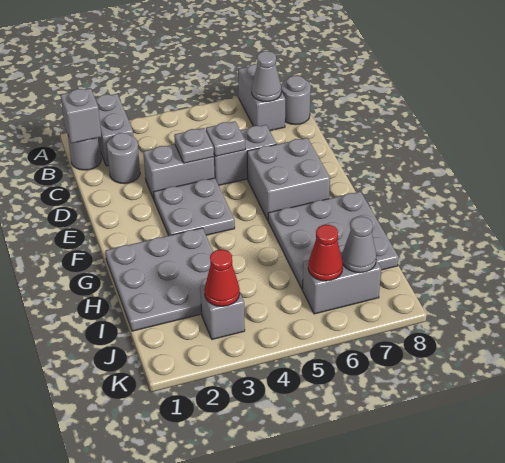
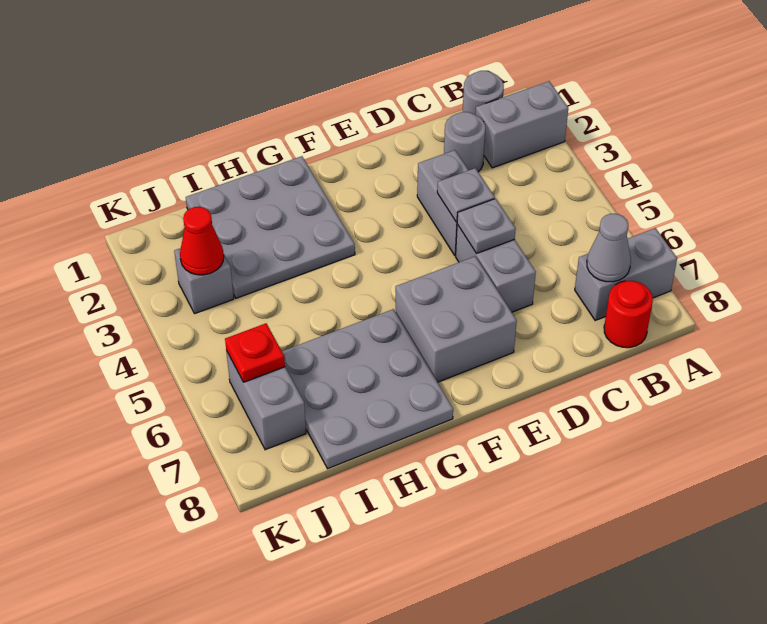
grey brick B1 level 2 -> none
grey round brick B8 level 1 -> red round brick B8 level 1
grey plate E3:F4 level 1 -> none
red cone J6 level 2 -> red plate J6 level 2
grey cone J7 level 2 -> none

